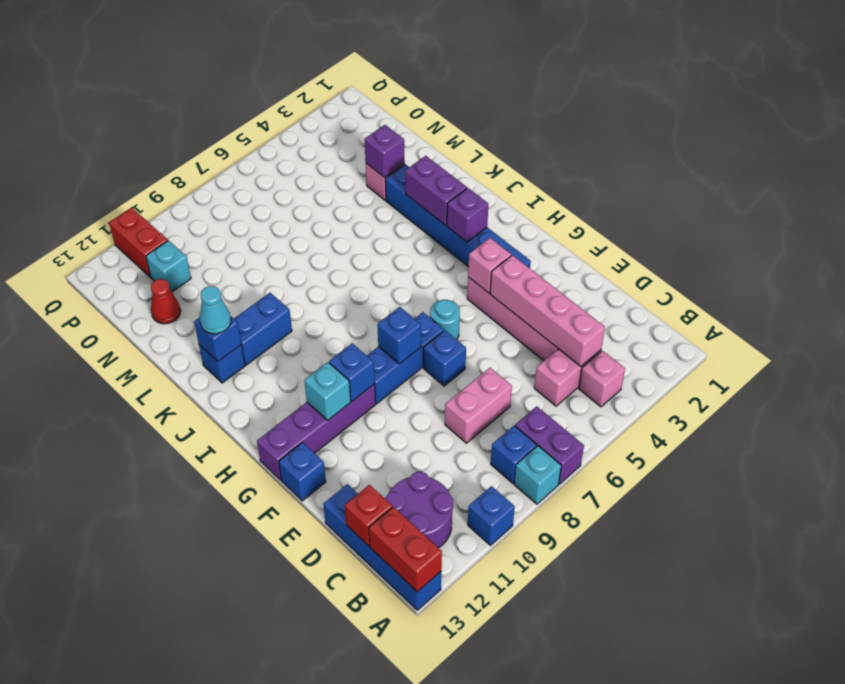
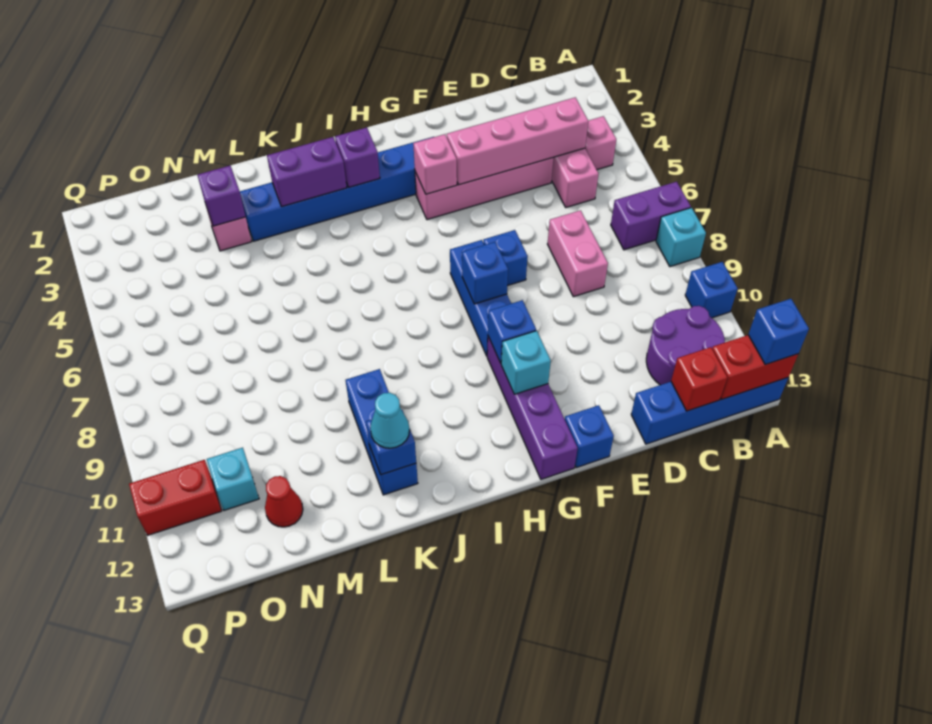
blue brick B8 level 1 -> blue brick A13 level 3
cyan round brick G6 level 1 -> none

